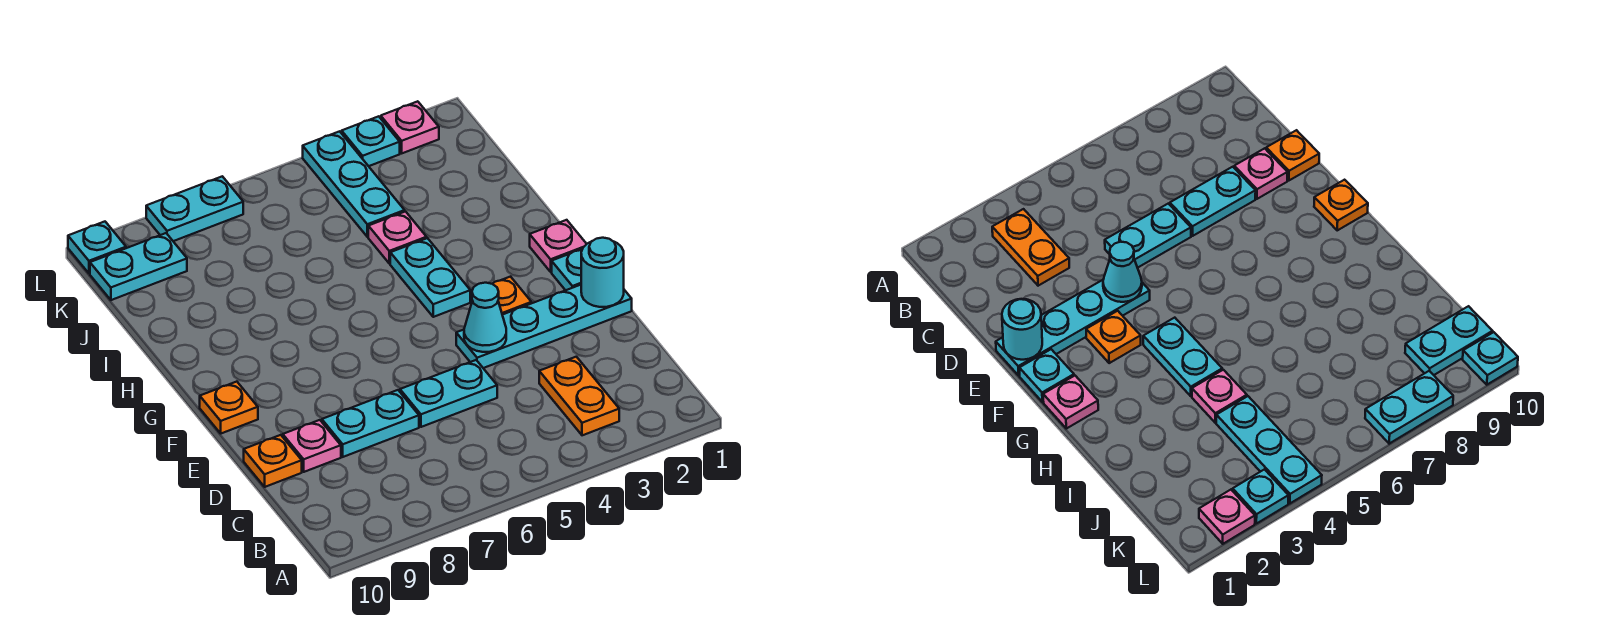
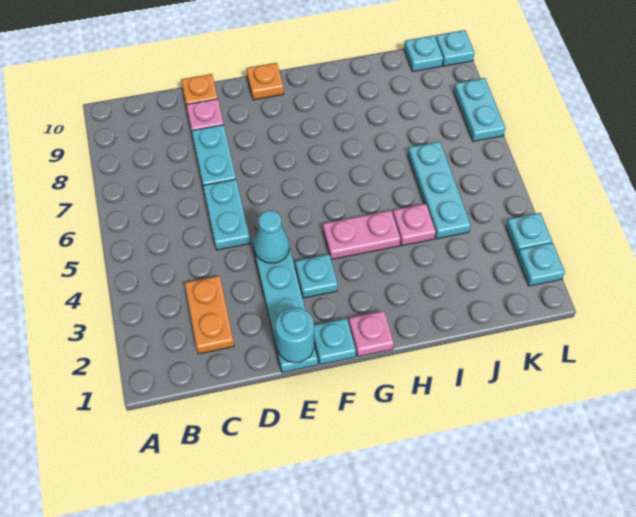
orange plate B3:C3 level 1 -> orange plate C2:C3 level 1
orange plate F3 level 1 -> cyan plate F3 level 1
cyan plate G4:H4 level 1 -> pink plate G4:H4 level 1
cyan plate J4:L4 level 1 -> cyan plate J4:J6 level 1
cyan plate K9:K10 level 1 -> cyan plate K10 level 1
pink plate L2 level 1 -> cyan plate L2 level 1

